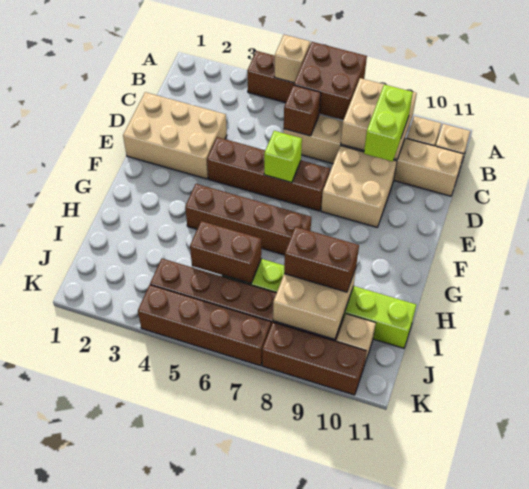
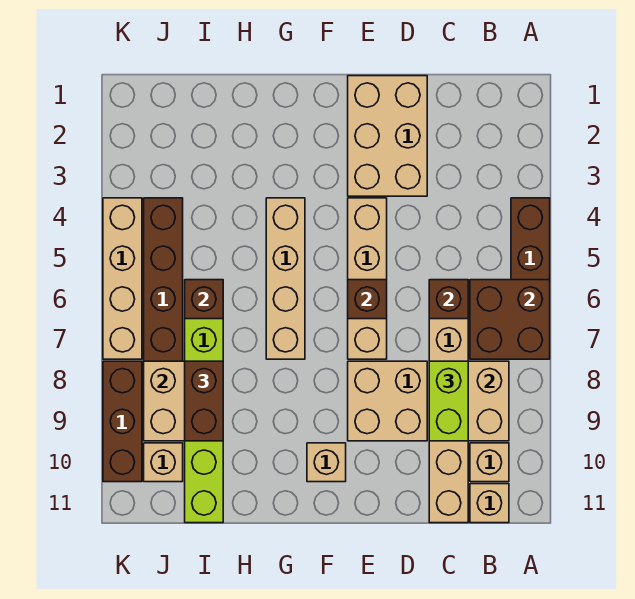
tan brick A5 level 2 -> tan brick F10 level 1
lime brick C9:D9 level 3 -> lime brick C8:C9 level 3
brown brick E4:E7 level 1 -> tan brick E4:E7 level 1
lime brick E6 level 2 -> brown brick E6 level 2
brown brick G4:G7 level 1 -> tan brick G4:G7 level 1
brown brick I5:I6 level 2 -> brown brick I6 level 2
brown brick K4:K7 level 1 -> tan brick K4:K7 level 1

